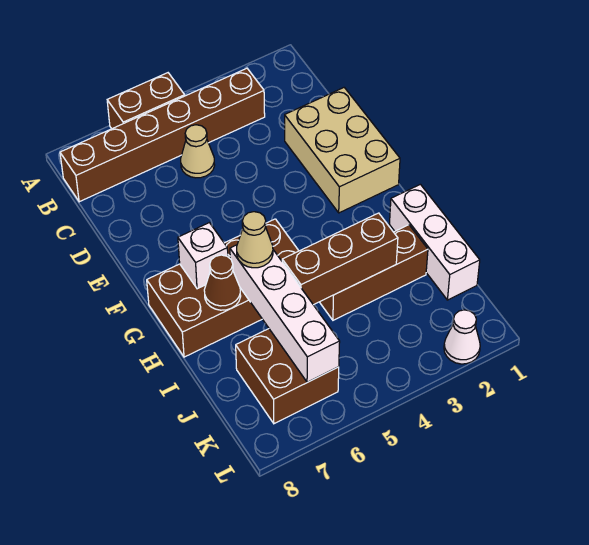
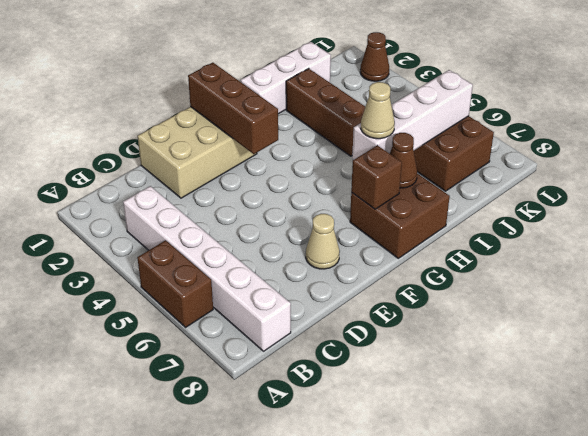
brown brick B3:B8 level 1 -> white brick B3:B8 level 1
tan cone C5 level 1 -> tan cone E7 level 1
brown brick G5:H8 level 1 -> brown brick G7:H8 level 1
white brick G7 level 2 -> brown brick G7 level 2
brown brick I3:I5 level 2 -> brown brick F1:F3 level 2
white cone L2 level 1 -> brown cone L2 level 1

